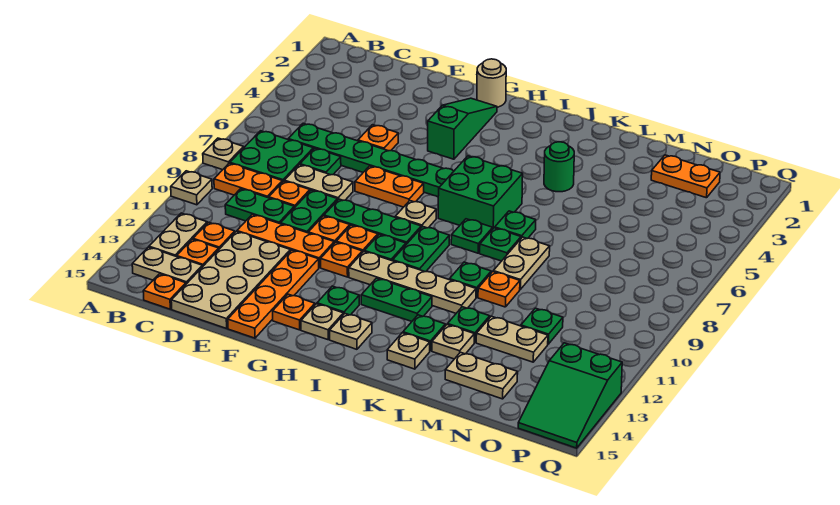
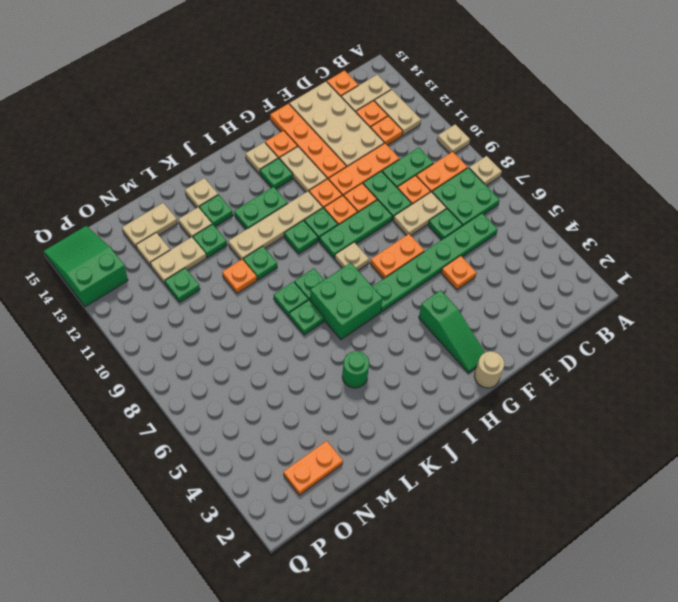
green plate I9:I10 level 1 -> green plate I10 level 1
tan plate I14 level 1 -> tan plate N13 level 1
tan plate L8:L9 level 1 -> tan plate G12:G13 level 1

